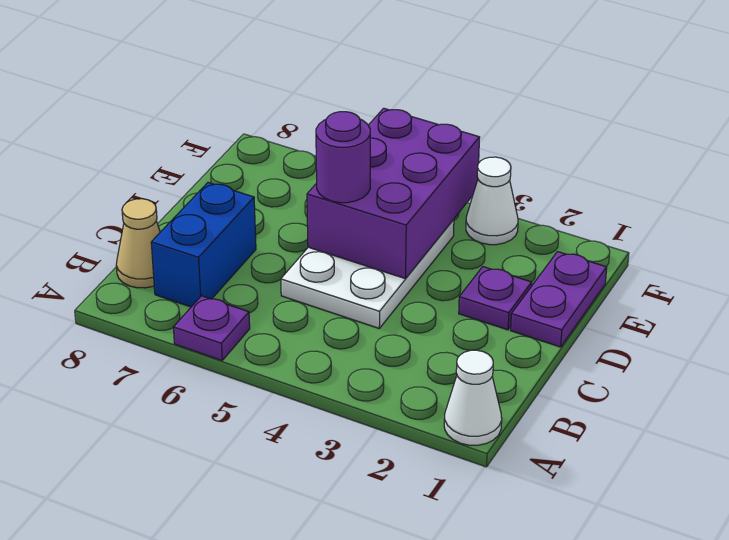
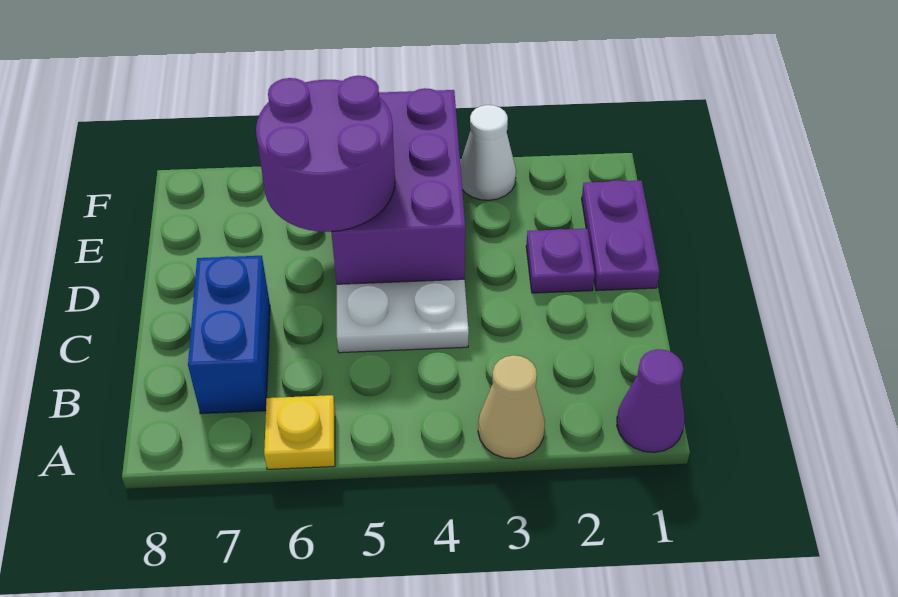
white cone A1 level 1 -> purple cone A1 level 1
purple plate A6 level 1 -> yellow plate A6 level 1
tan cone B8 level 1 -> tan cone A3 level 1
purple round brick D5 level 3 -> purple round brick D5:E6 level 3

